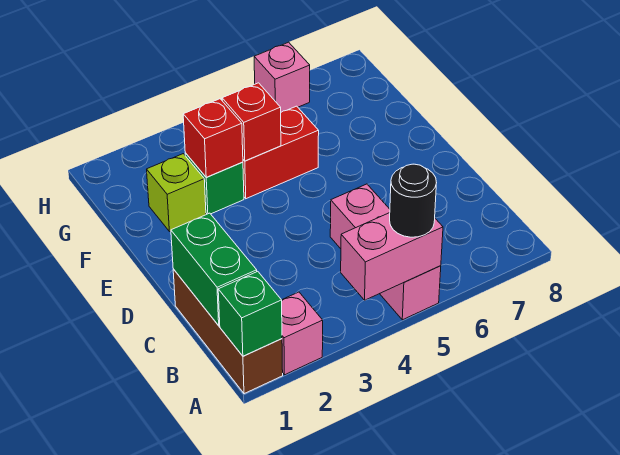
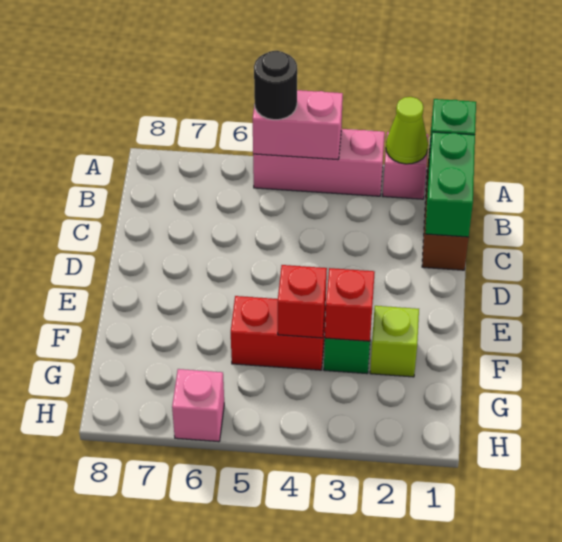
none -> lime cone A2 level 2
pink brick A5:C5 level 1 -> pink brick A3:A5 level 1

